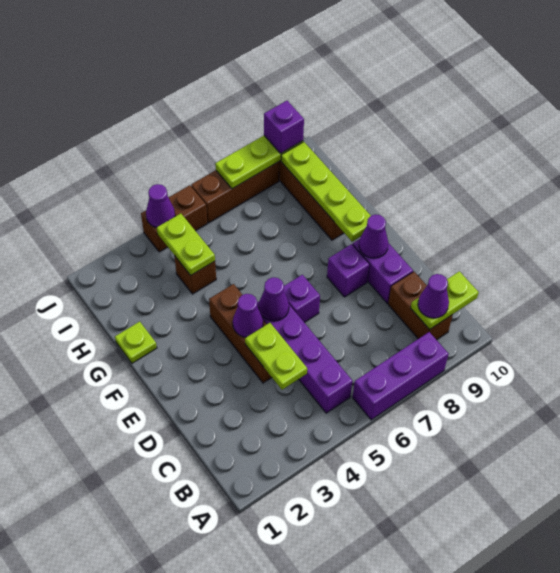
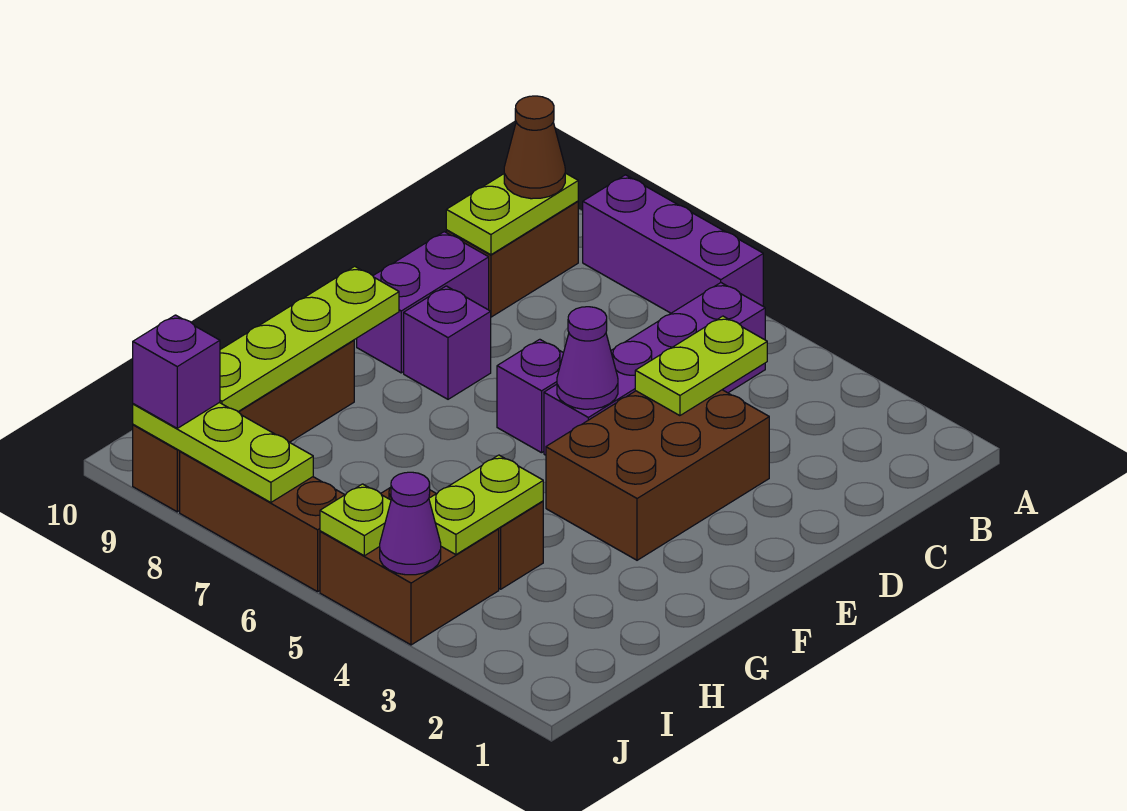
lime plate B9:B10 level 2 -> lime plate B9:C9 level 2
purple cone B9 level 3 -> brown cone B9 level 3
brown brick D4:F4 level 1 -> brown brick D3:F4 level 1
purple cone E4 level 2 -> none
purple cone E9 level 2 -> none
lime plate G1 level 1 -> lime plate J5 level 2
brown brick J4:J5 level 1 -> brown brick I4:J5 level 1

